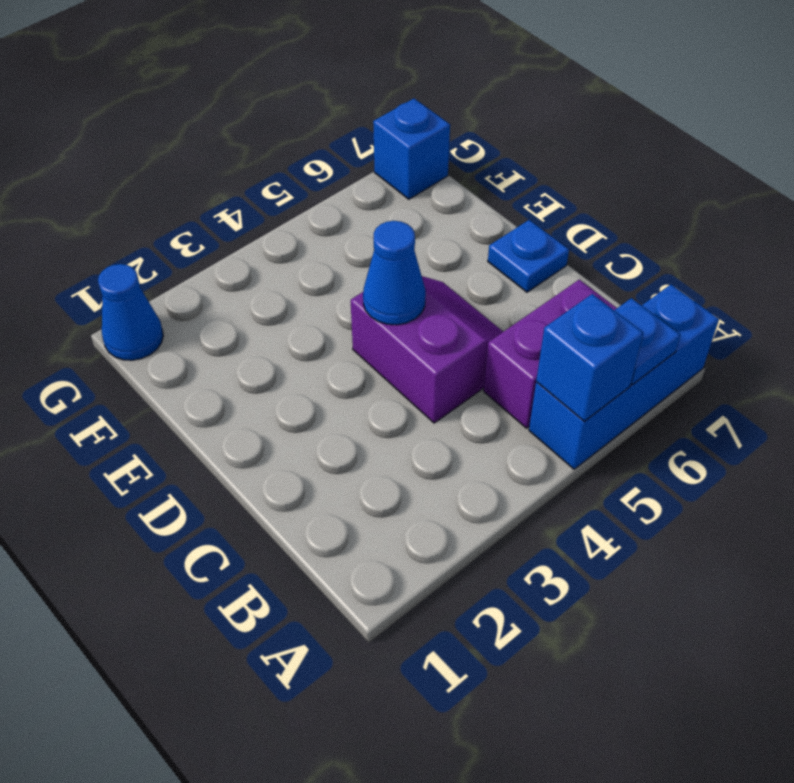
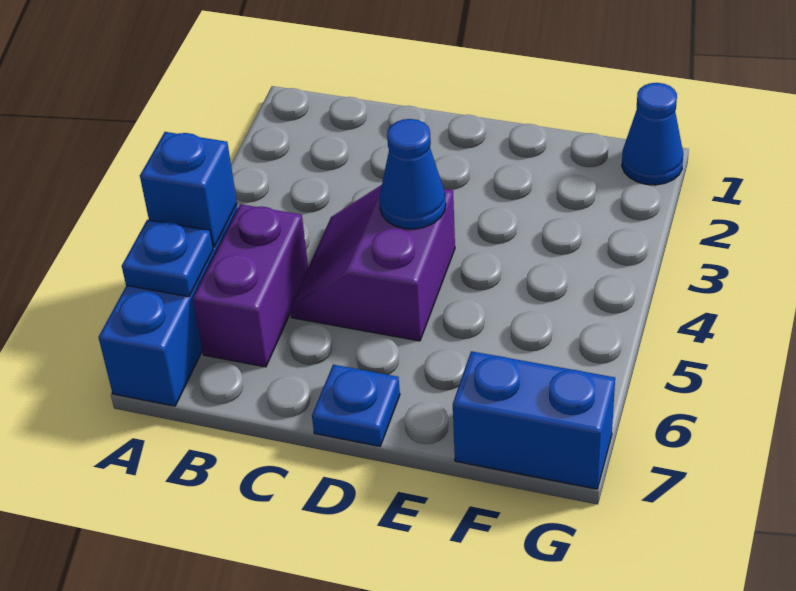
purple slope C4:D5 level 1 top 4 -> purple slope C4:D5 level 1 top D
blue brick G7 level 1 -> blue brick F7:G7 level 1

